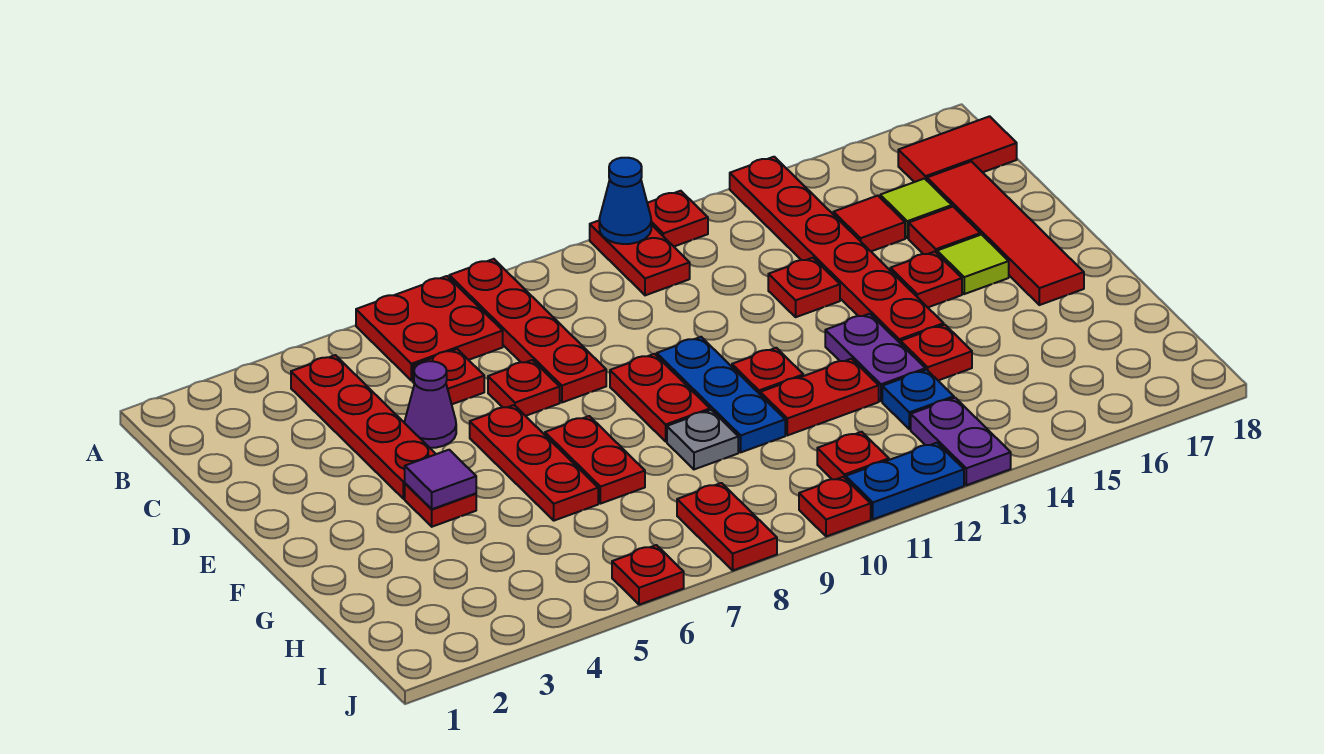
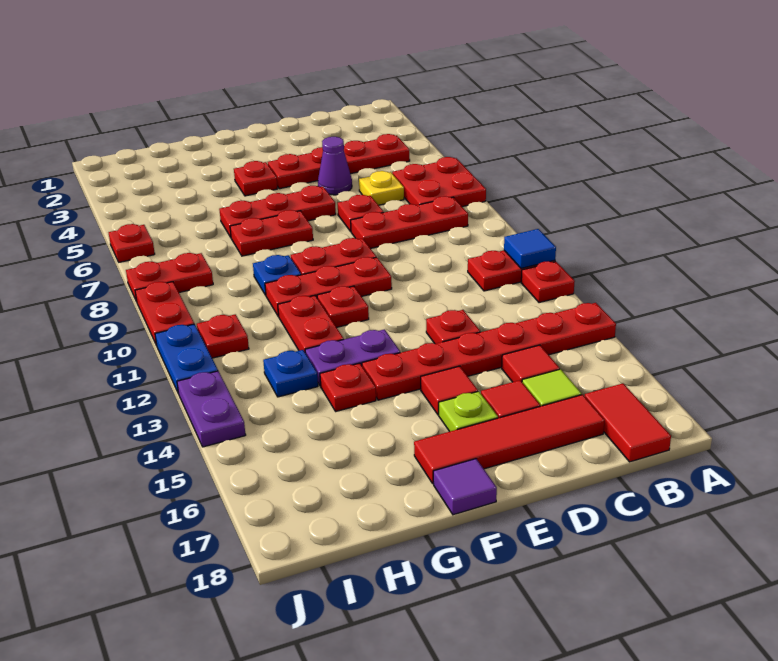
red plate A8:D8 level 1 -> red plate B8:D8 level 1
blue cone A11 level 2 -> blue tile A11 level 2
red plate C6 level 1 -> yellow plate C6 level 1
blue plate E10:G10 level 1 -> red plate E10:G10 level 1
red plate E15 level 1 -> red tile E15 level 1
lime tile E16 level 1 -> lime plate E16 level 1
purple tile F4 level 2 -> purple tile F18 level 1
grey plate G9 level 1 -> blue plate G9 level 1
purple plate I13:J13 level 1 -> purple plate J13:J14 level 1
red plate J10 level 1 -> red plate J9:J10 level 1

